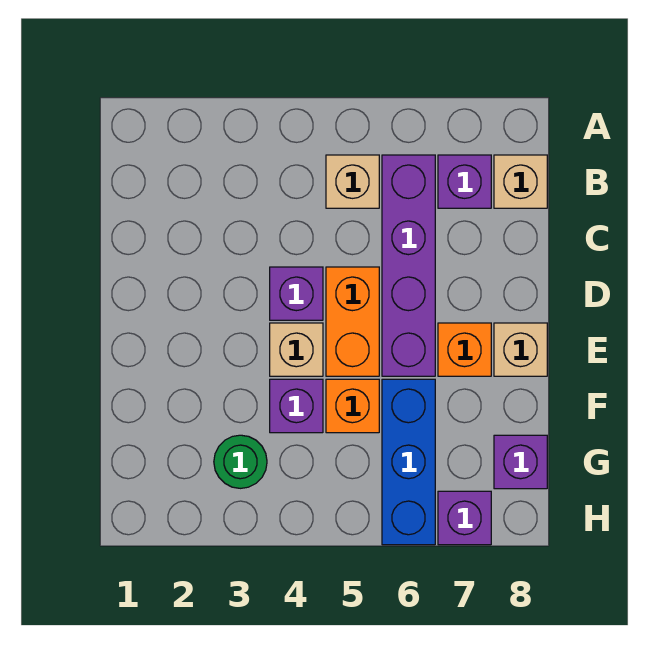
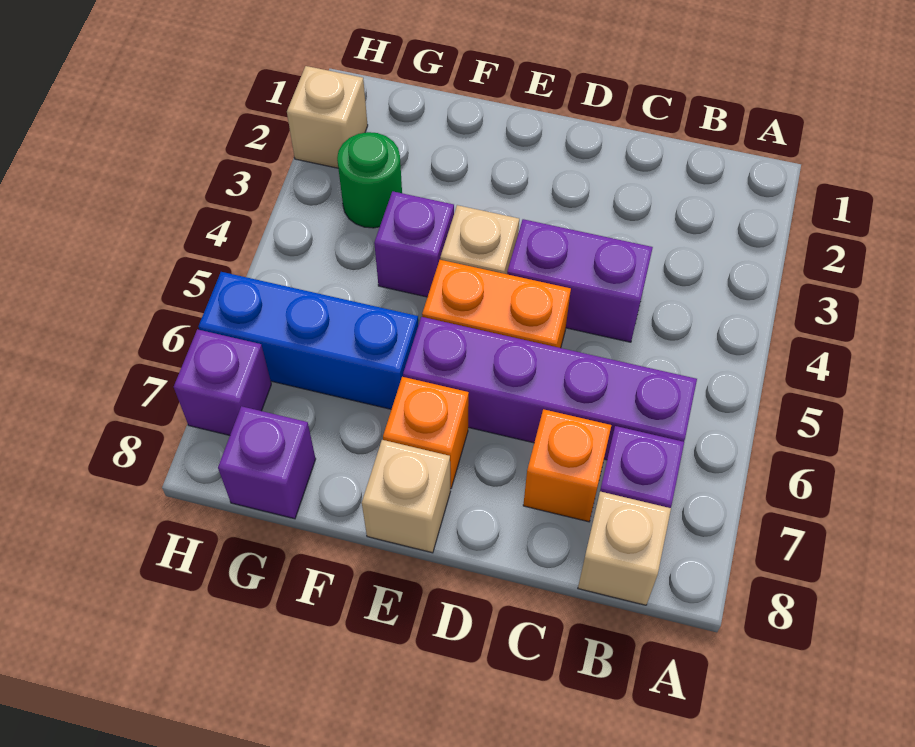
tan brick B5 level 1 -> tan brick H2 level 1
purple brick D4 level 1 -> purple brick C4:D4 level 1
orange brick F5 level 1 -> orange brick C7 level 1

